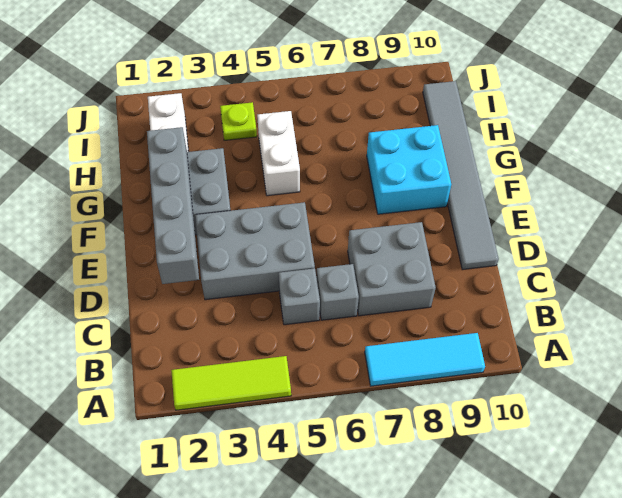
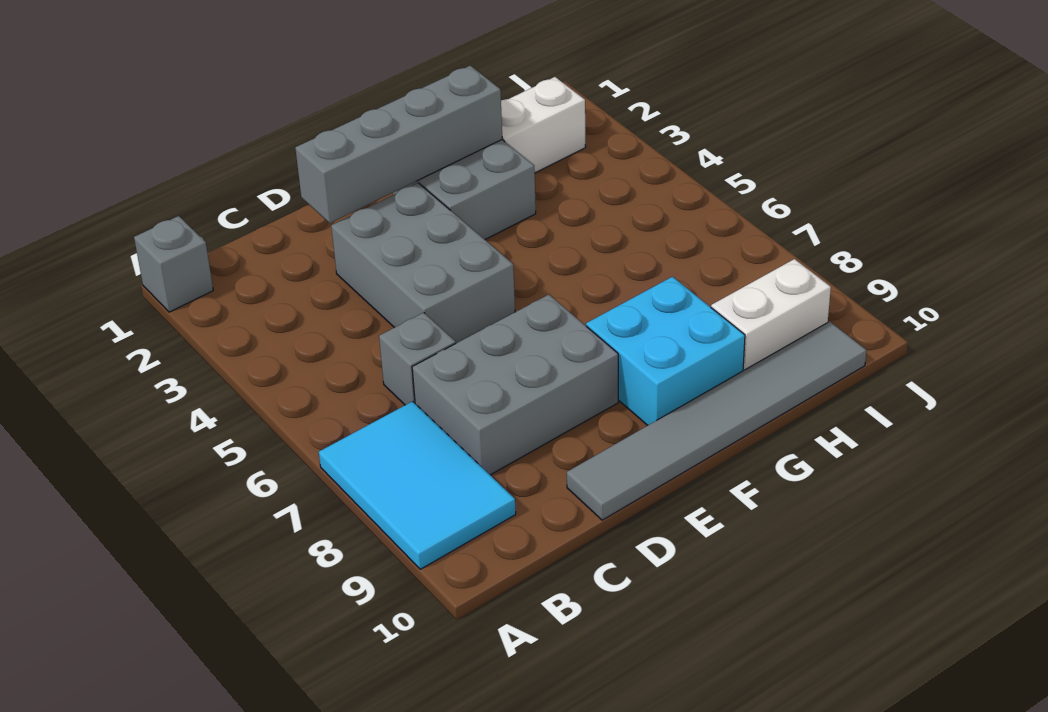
lime tile A2:A4 level 1 -> none
cyan tile A7:A9 level 1 -> cyan tile A7:B9 level 1
grey brick C5 level 1 -> grey brick A1 level 1
grey brick C7:D8 level 1 -> grey brick C7:E8 level 1
white brick G5:H5 level 1 -> white brick H9:I9 level 1
lime plate I4 level 1 -> none

